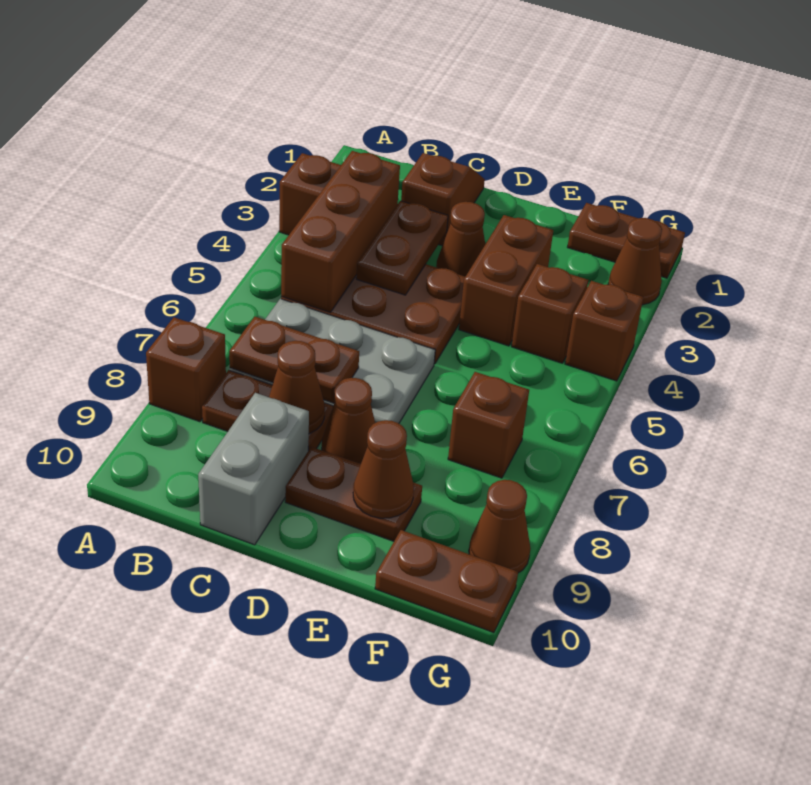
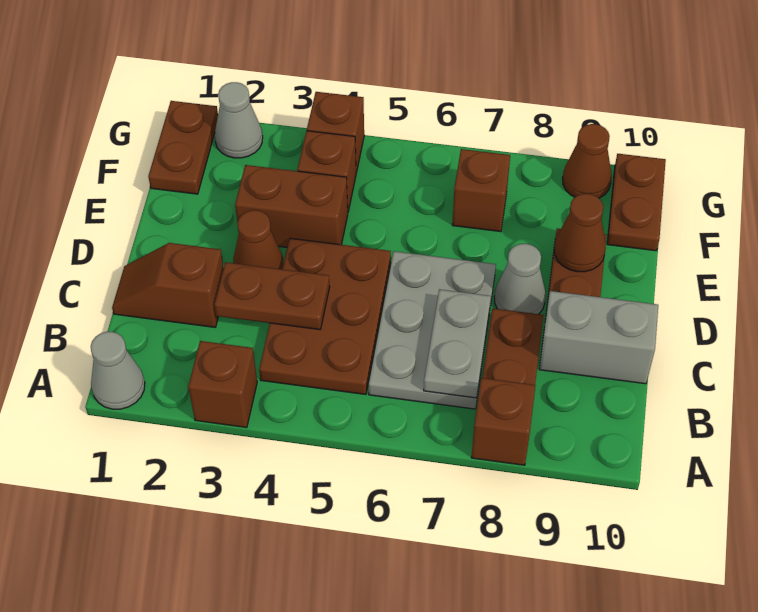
none -> grey cone A1 level 1
brown brick B3:B5 level 2 -> none
brown plate B7:C7 level 2 -> grey plate B7:C7 level 2
brown cone C8 level 2 -> none
brown cone D8 level 1 -> grey cone D8 level 1
brown cone G2 level 1 -> grey cone G2 level 1

